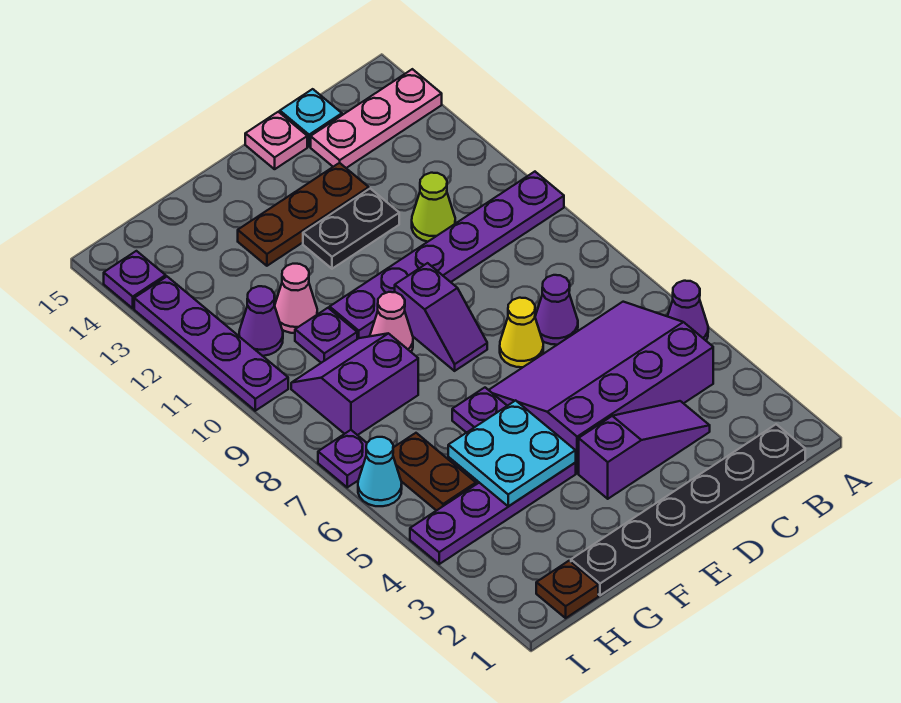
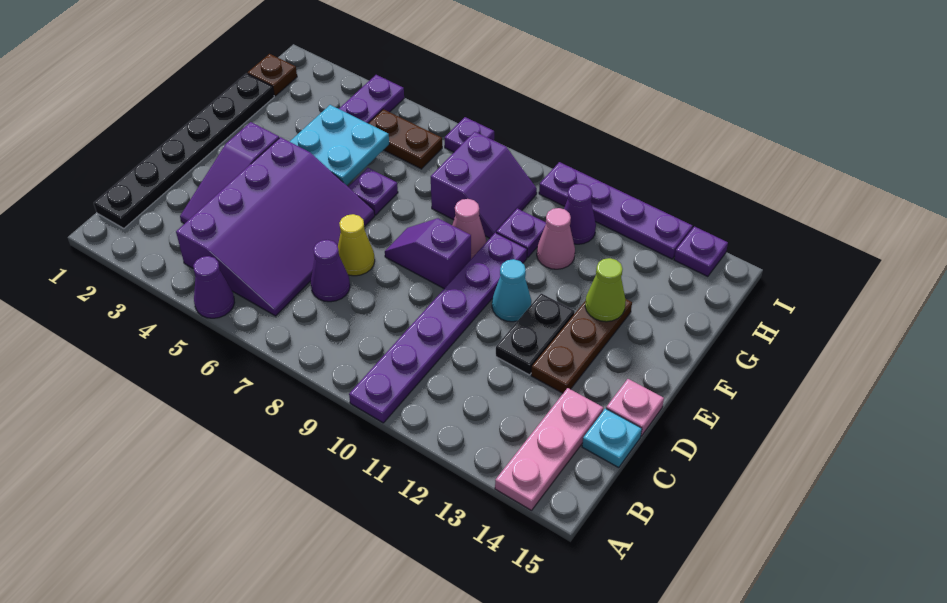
lime cone C11 level 1 -> lime cone F13 level 2
cyan cone I6 level 1 -> cyan cone E11 level 1

